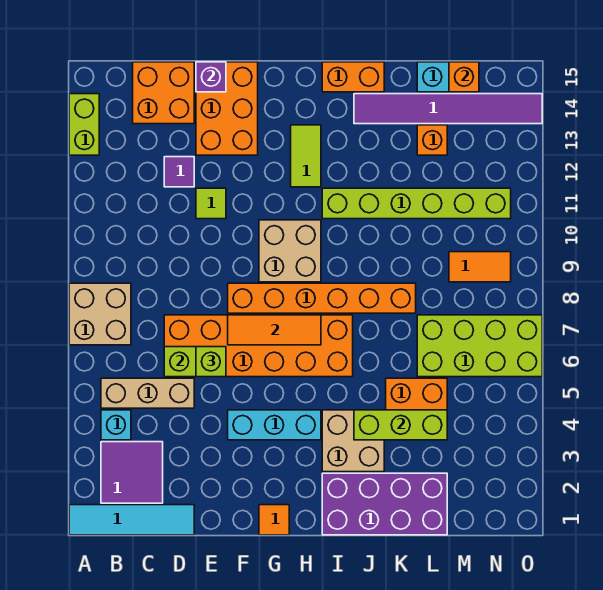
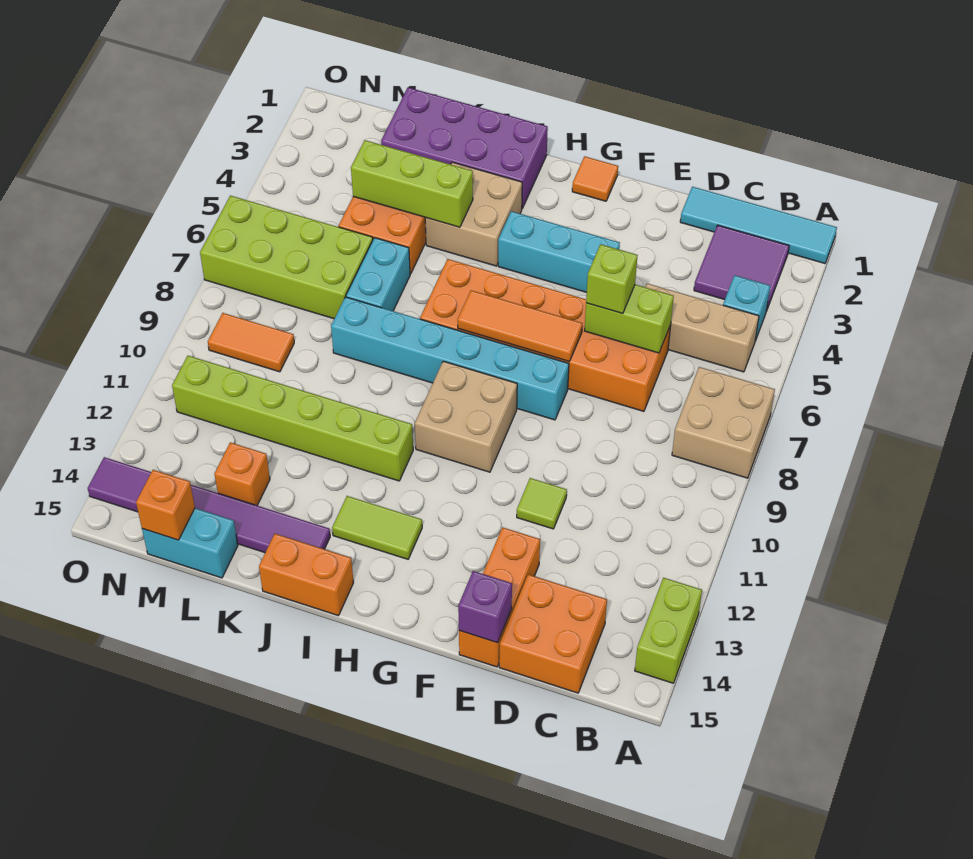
purple tile D12 level 1 -> none
orange brick E13:F15 level 1 -> orange brick E13:E15 level 1
orange brick F8:K8 level 1 -> cyan brick F8:K8 level 1
lime tile H12:H13 level 1 -> lime tile H13:I13 level 1
none -> cyan brick K6:K7 level 1

